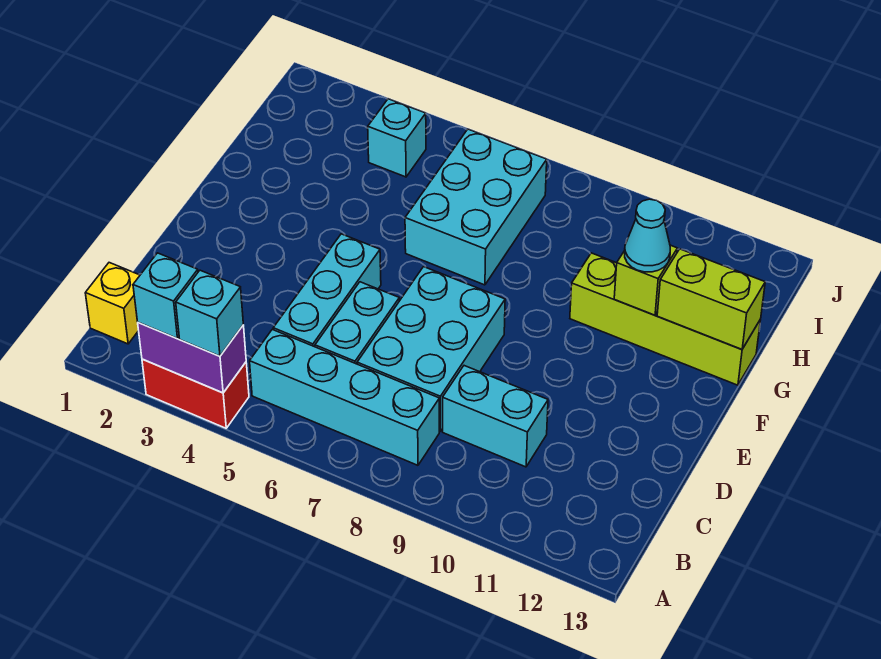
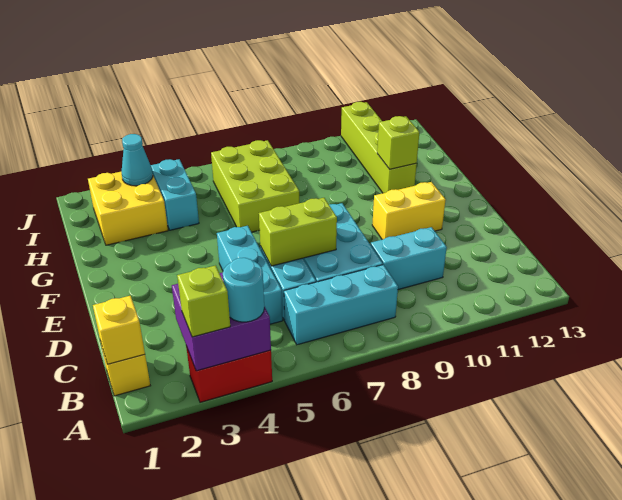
purple brick A3:A4 level 2 -> purple brick A3:B4 level 2
cyan brick A3 level 3 -> lime brick A3 level 3
cyan brick A4 level 3 -> cyan round brick A4 level 3
none -> yellow brick B1 level 2
cyan brick B5:B8 level 1 -> cyan brick B6:B8 level 1
none -> yellow brick E10:E11 level 1
cyan brick G6:I7 level 1 -> lime brick G6:I7 level 1
lime brick G10:G13 level 1 -> lime brick G11:J11 level 1
cyan cone G11 level 3 -> cyan cone I3 level 2
lime brick G12:G13 level 2 -> lime brick D6:D7 level 2
none -> yellow brick H2:I3 level 1
cyan brick I4 level 1 -> cyan brick H4:I4 level 1

